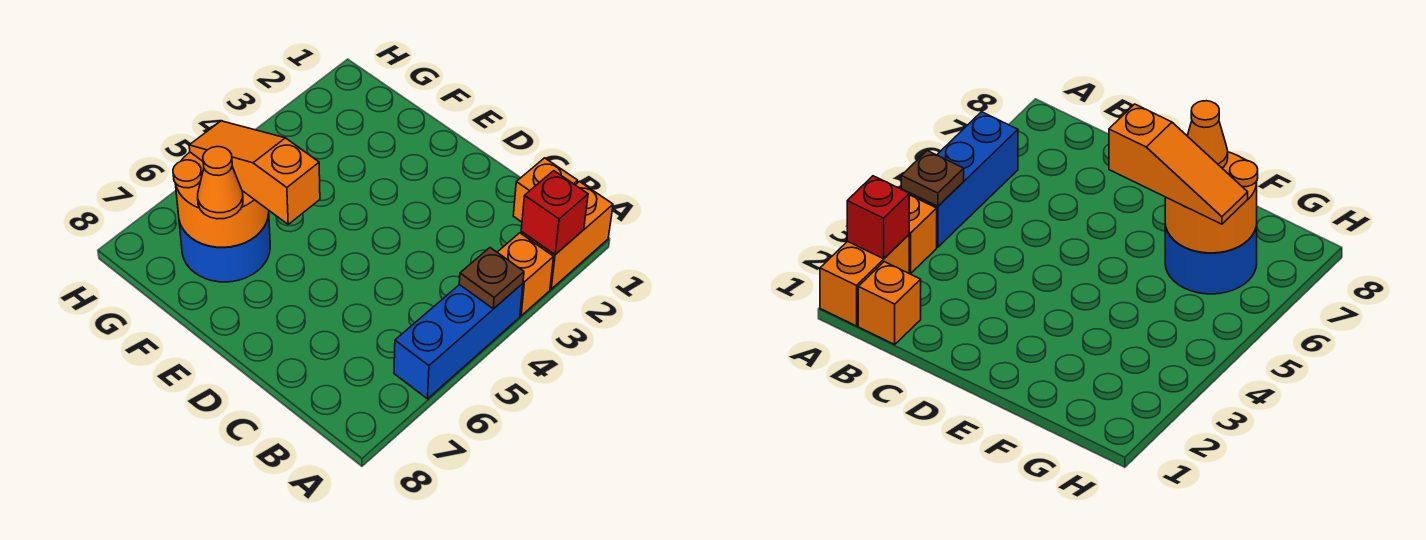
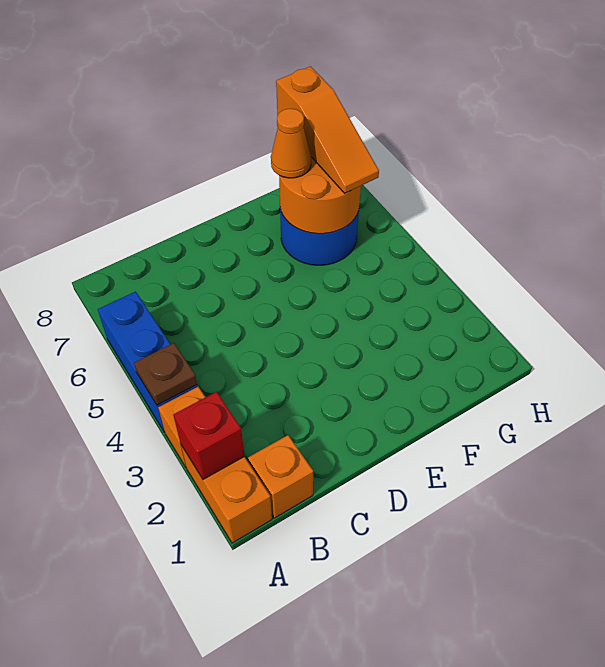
orange slope E6:G6 level 3 top E -> orange slope G6:G8 level 3 top 8

